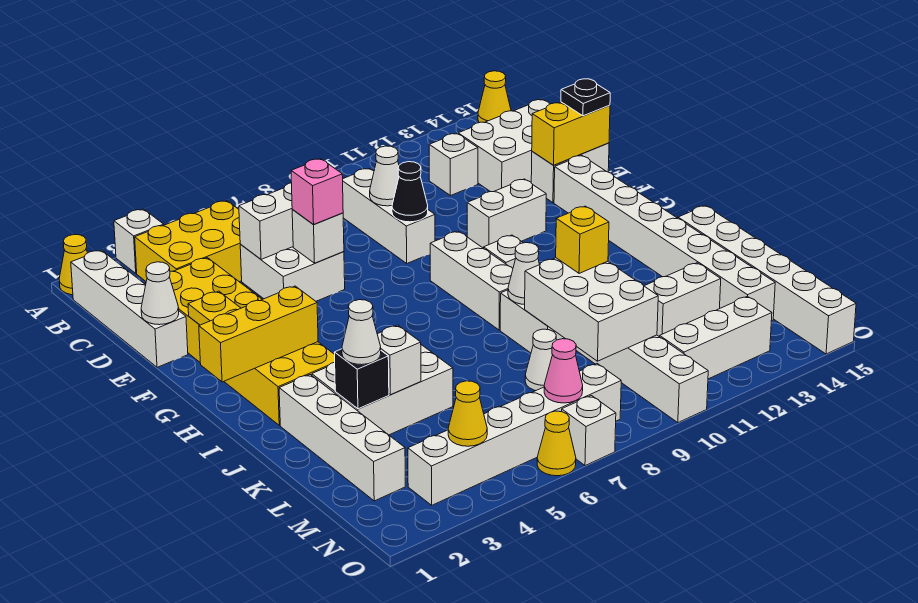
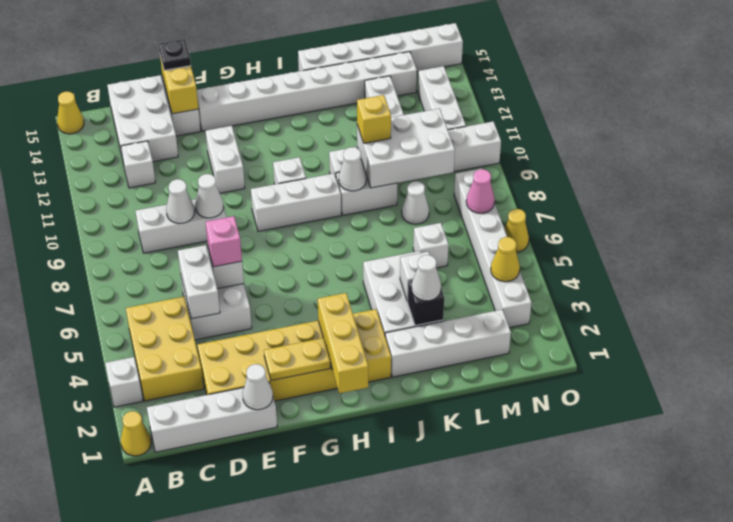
black cone E9 level 2 -> white cone E9 level 2
white brick O7 level 1 -> white brick L6 level 1

